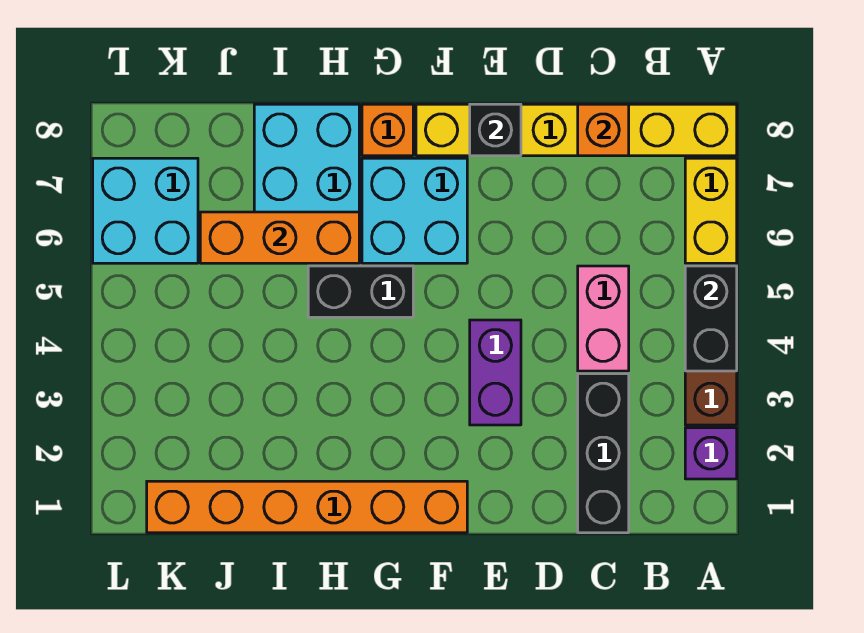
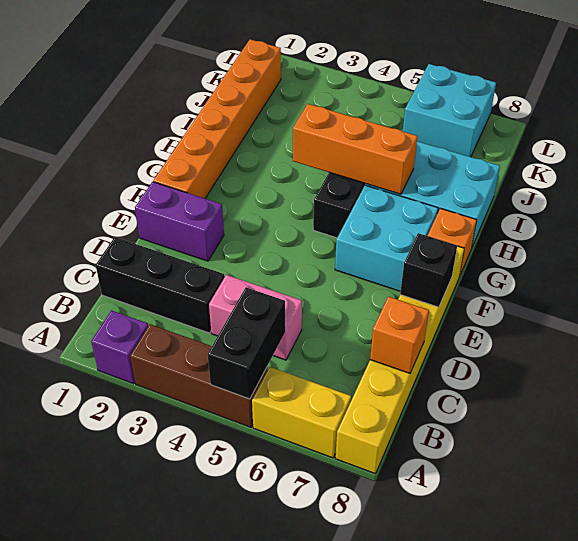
black brick A4:A5 level 2 -> black brick A5:B5 level 2
purple brick E3:E4 level 1 -> purple brick E1:E2 level 1
orange brick H6:J6 level 2 -> orange brick H4:H6 level 2

